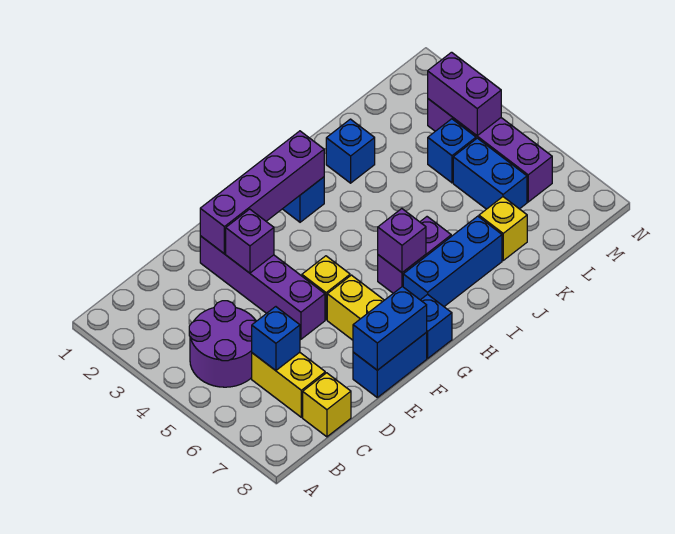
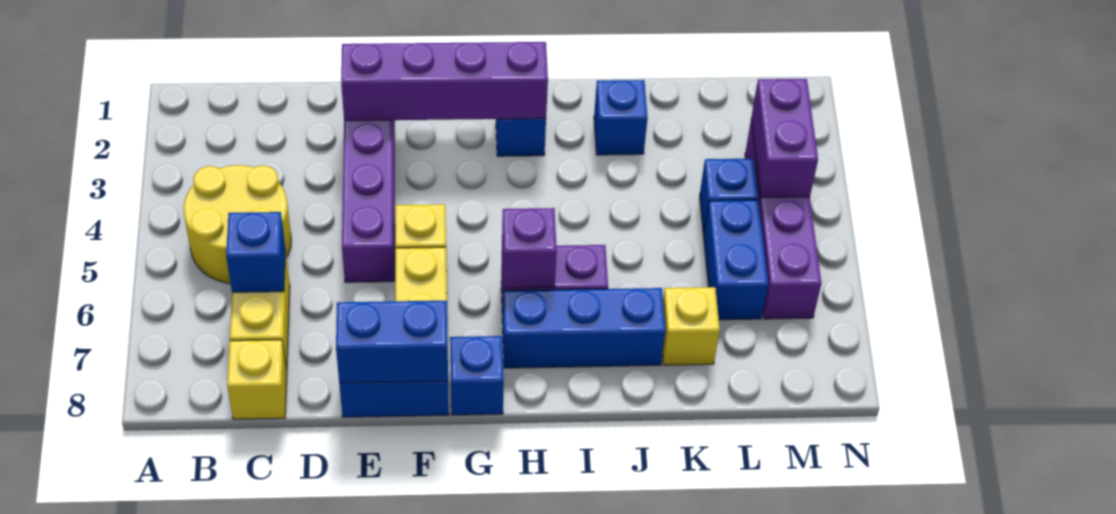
purple round brick B4:C5 level 1 -> yellow round brick B4:C5 level 1
purple brick E3 level 2 -> none

